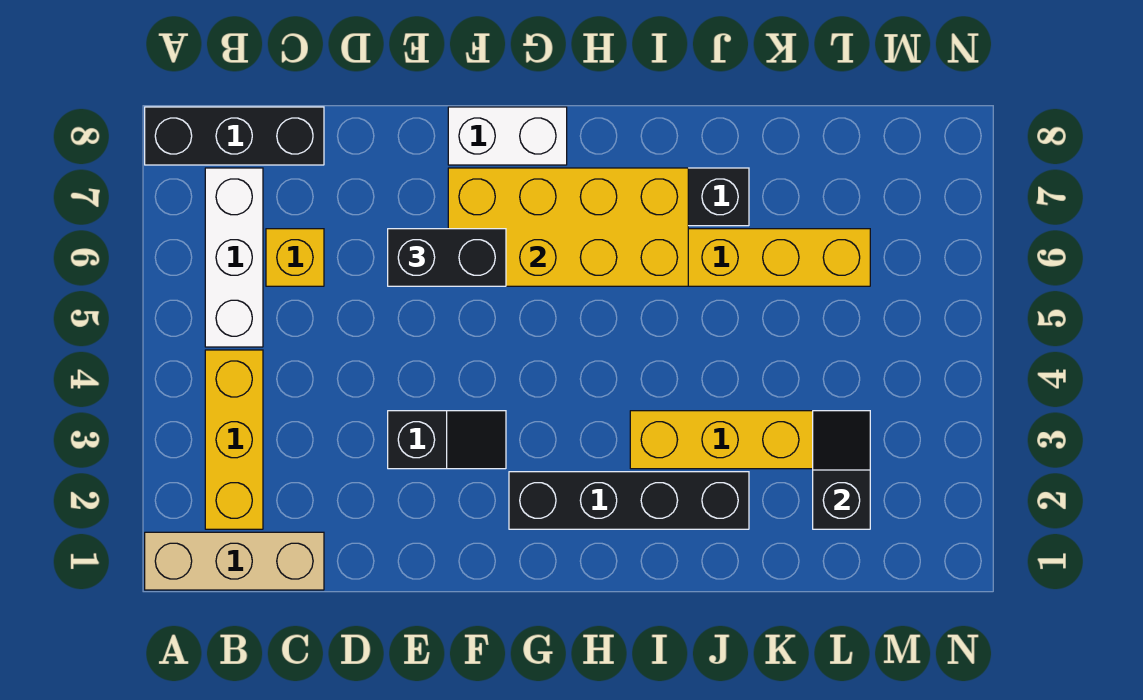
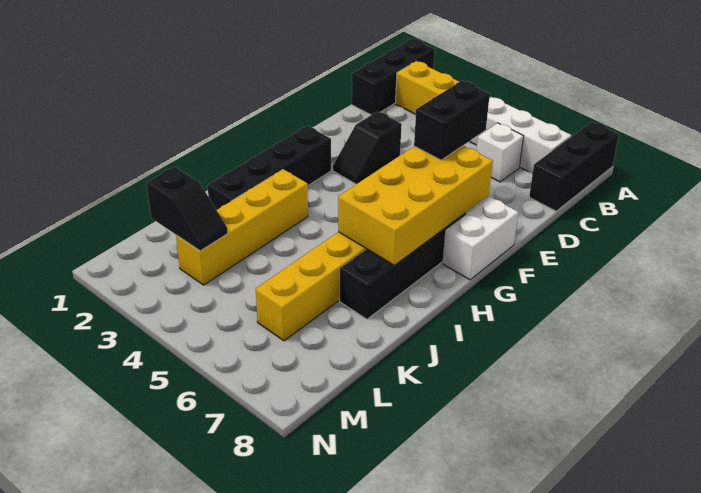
tan brick A1:C1 level 1 -> black brick A1:C1 level 1
yellow brick C6 level 1 -> white brick C6 level 1

